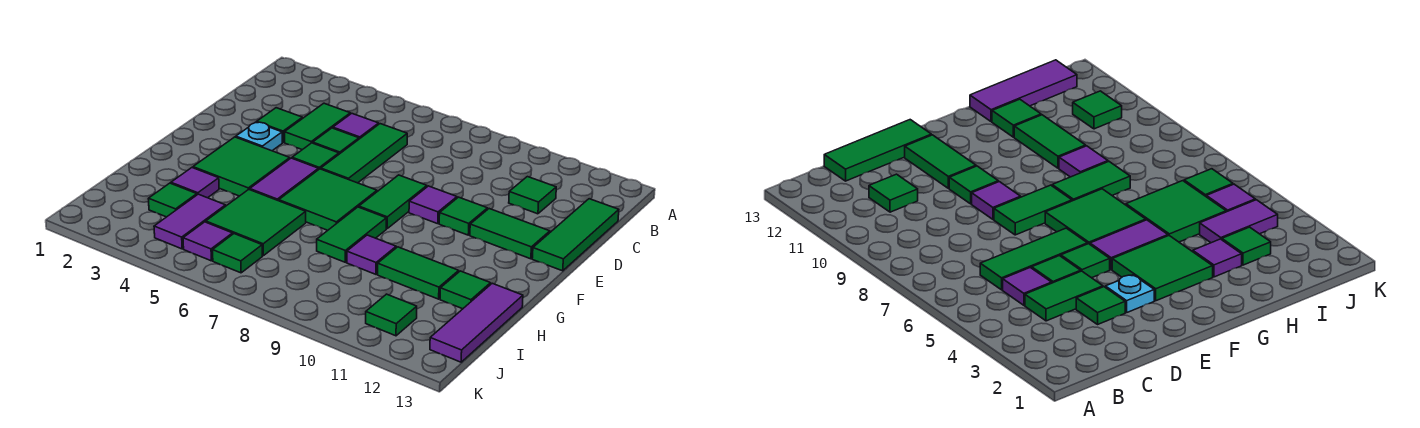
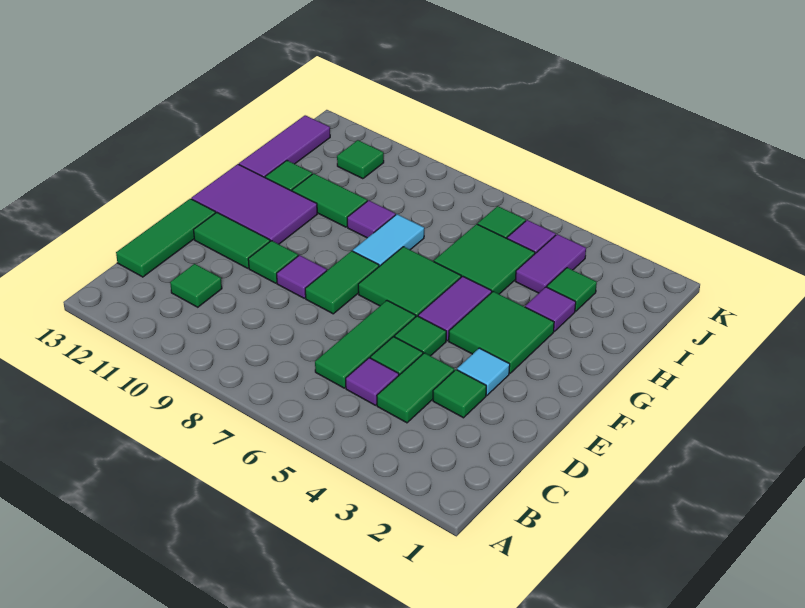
cyan plate E3 level 1 -> cyan tile E3 level 1
none -> purple tile F11:G13 level 1
green tile G8:H8 level 1 -> cyan tile G8:H8 level 1

